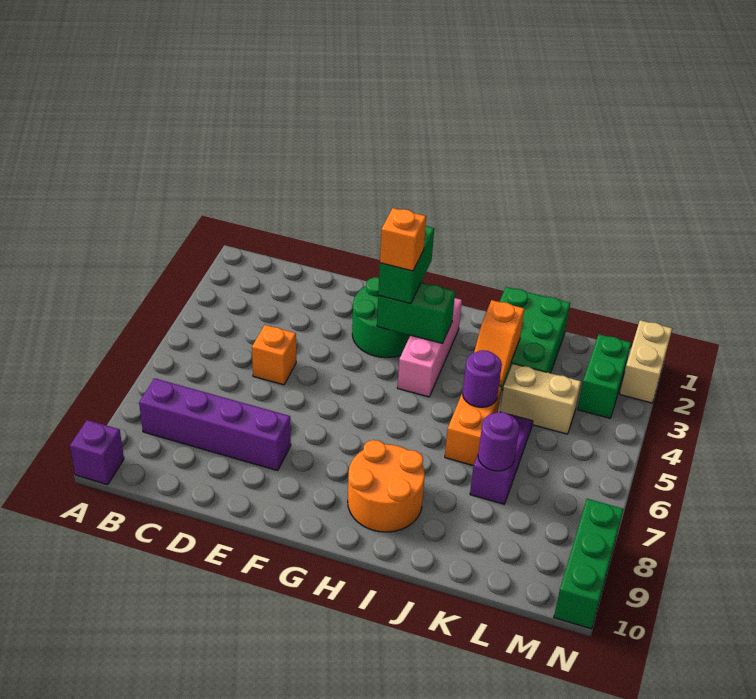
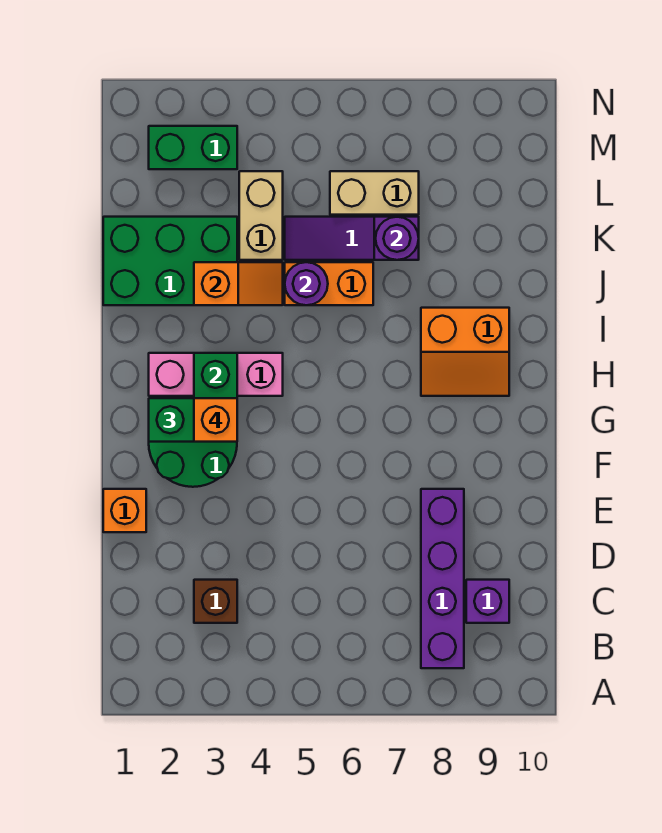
purple brick A10 level 1 -> purple brick C9 level 1
none -> brown brick C3 level 1
orange brick D5 level 1 -> orange brick E1 level 1
orange round brick H8:I9 level 1 -> orange slope H8:I9 level 1 top I
tan brick N1:N2 level 1 -> tan brick L6:L7 level 1
green brick N8:N10 level 1 -> none

